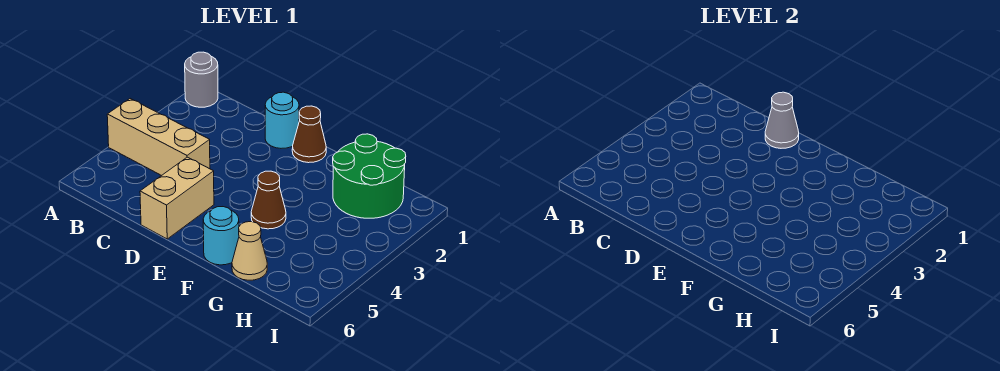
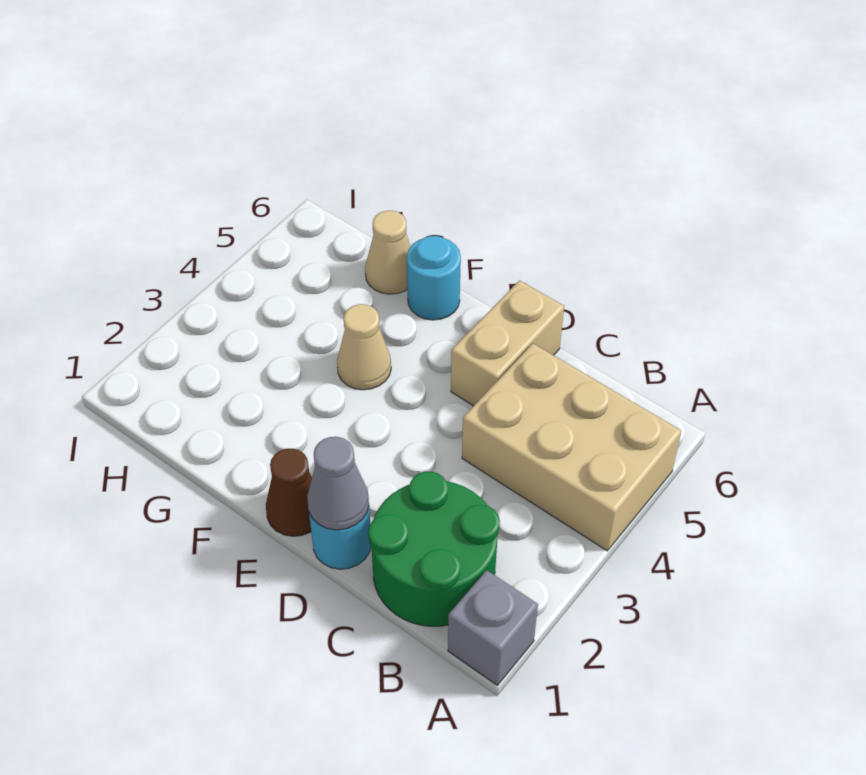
grey round brick A1 level 1 -> grey brick A1 level 1
tan brick A4:C4 level 1 -> tan brick A4:C5 level 1
brown cone F4 level 1 -> tan cone F4 level 1
green round brick G1:H2 level 1 -> green round brick B1:C2 level 1

